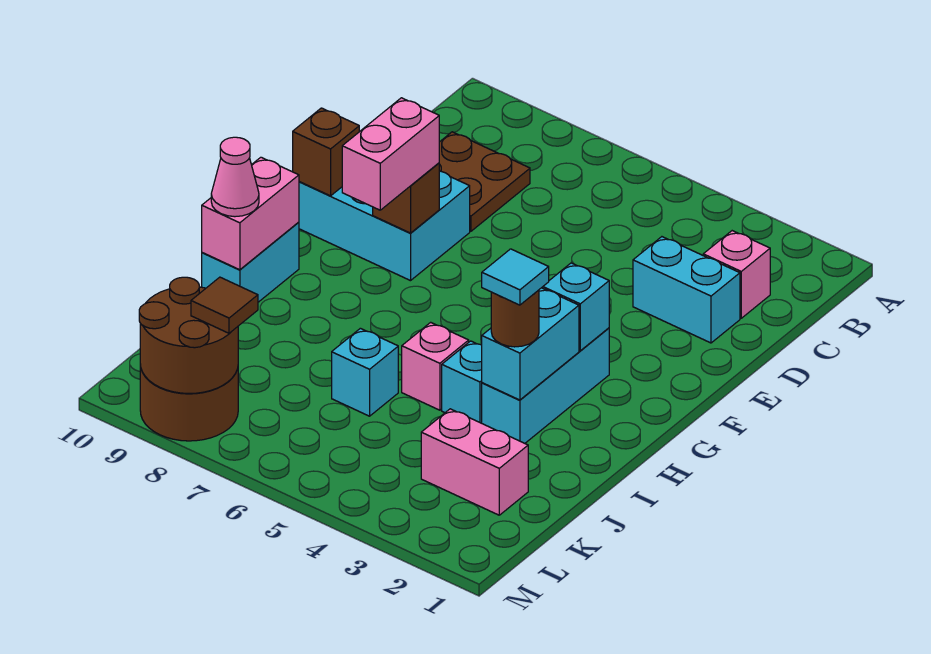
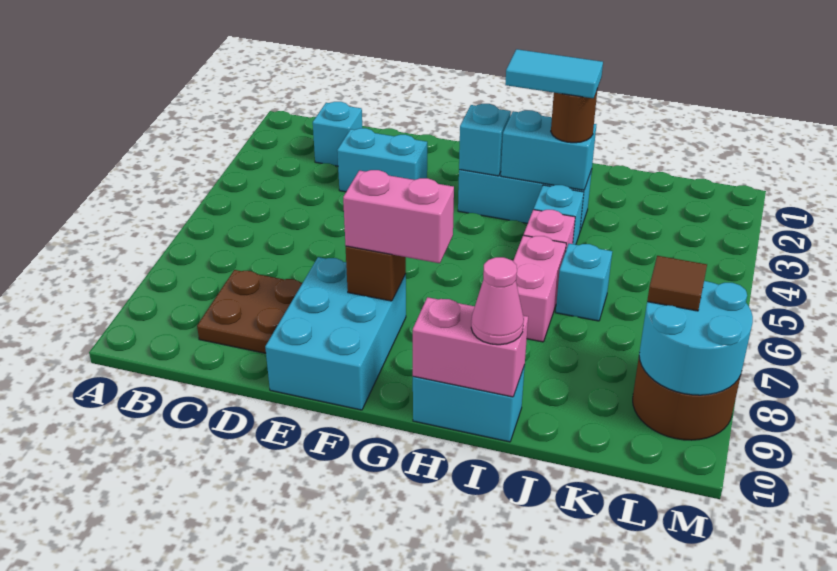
pink brick C2 level 1 -> cyan brick C2 level 1
cyan brick D2:D3 level 1 -> cyan brick D3:E3 level 1
brown brick F10 level 2 -> none
cyan tile I3 level 4 -> cyan tile H3:I3 level 4
pink brick K2:K3 level 1 -> pink brick I6:I7 level 1
brown round brick L8:M9 level 2 -> cyan round brick L8:M9 level 2

